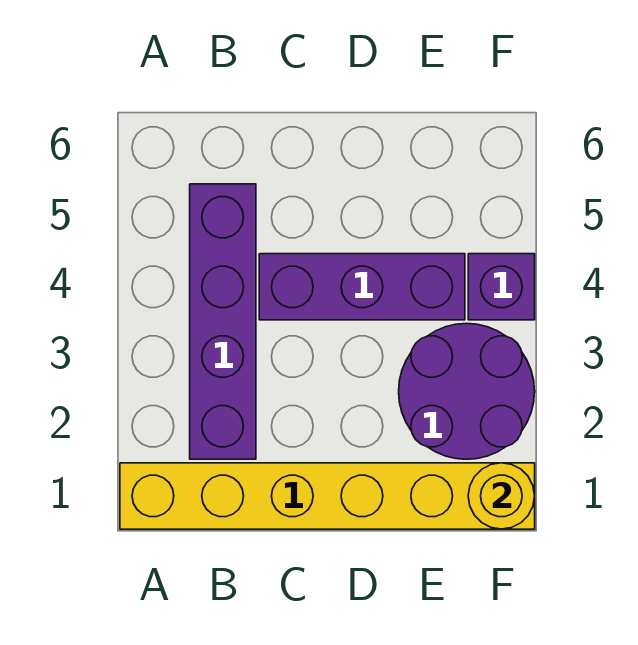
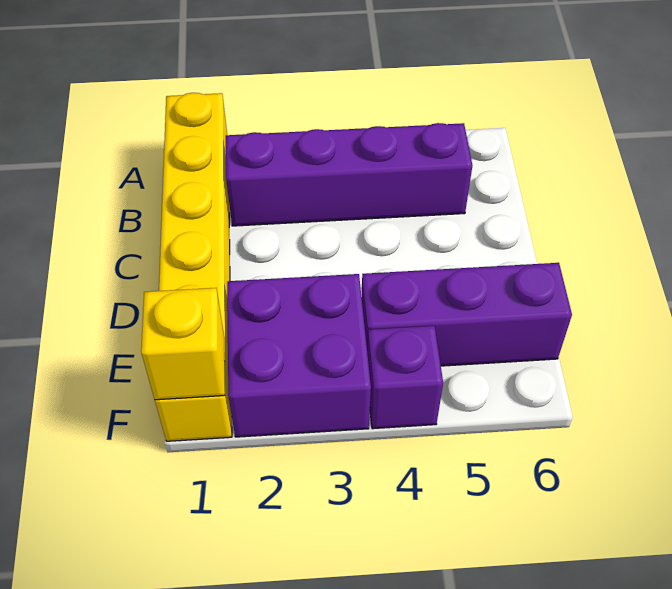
purple brick C4:E4 level 1 -> purple brick E4:E6 level 1
purple round brick E2:F3 level 1 -> purple brick E2:F3 level 1
yellow round brick F1 level 2 -> yellow brick F1 level 2

